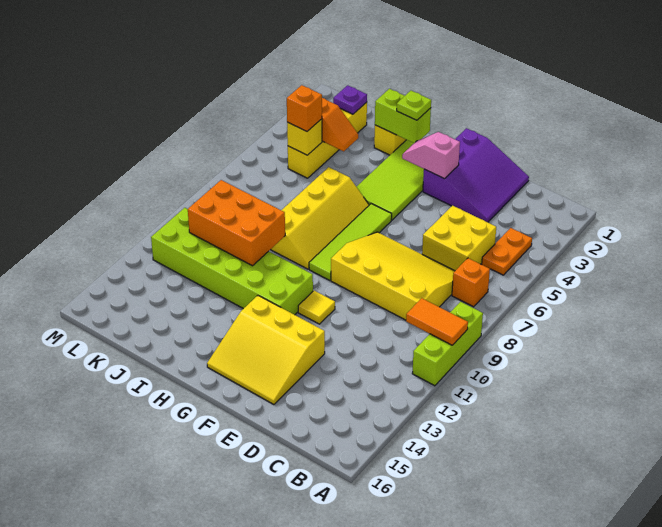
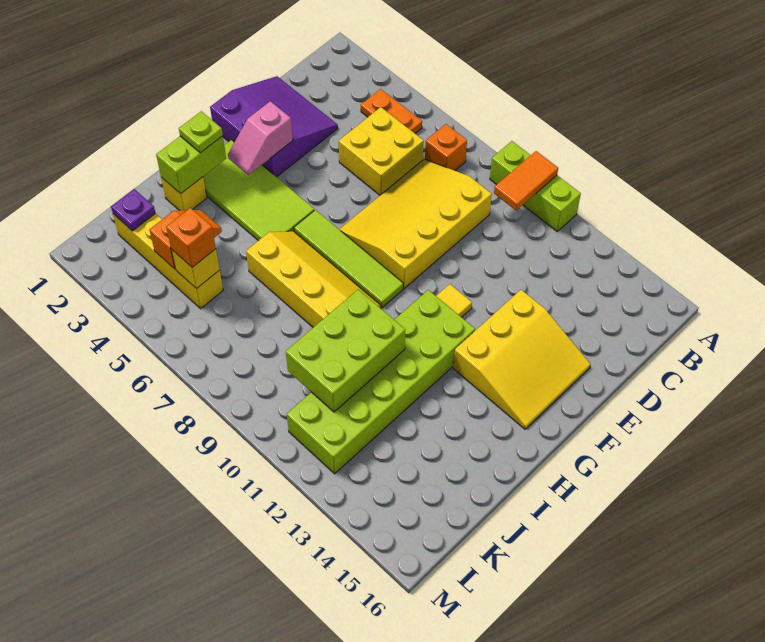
orange brick I10:K11 level 2 -> lime brick I10:K11 level 2

